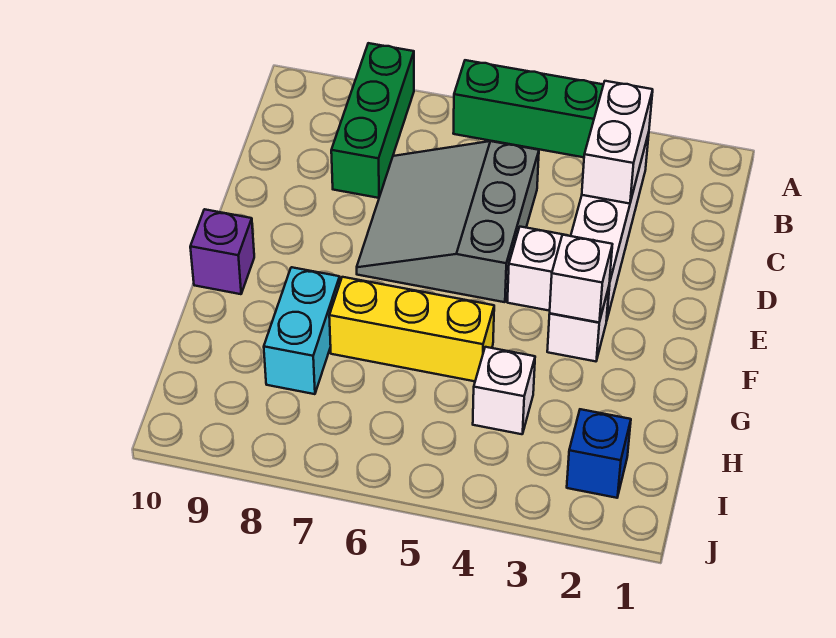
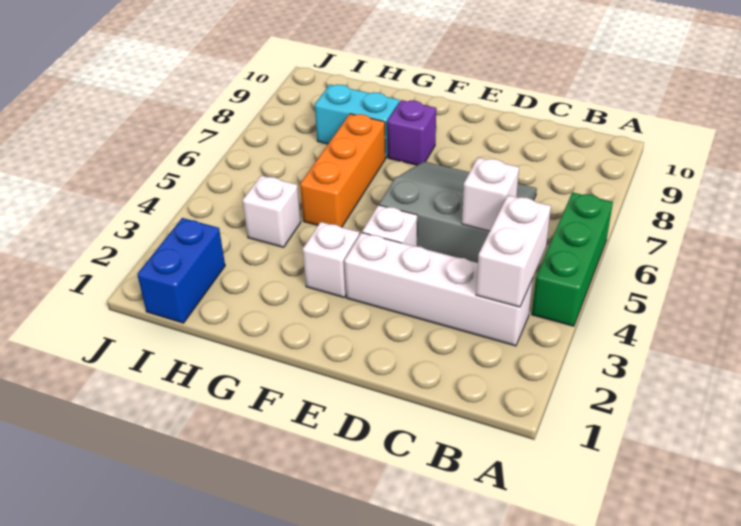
green brick A8:C8 level 1 -> none
white brick B3:C3 level 2 -> white brick B3:B4 level 2
white brick F3 level 2 -> white brick C5 level 2
purple brick F10 level 1 -> purple brick F8 level 1
yellow brick G5:G7 level 1 -> orange brick G5:G7 level 1
blue brick I2 level 1 -> blue brick I1:I2 level 1

